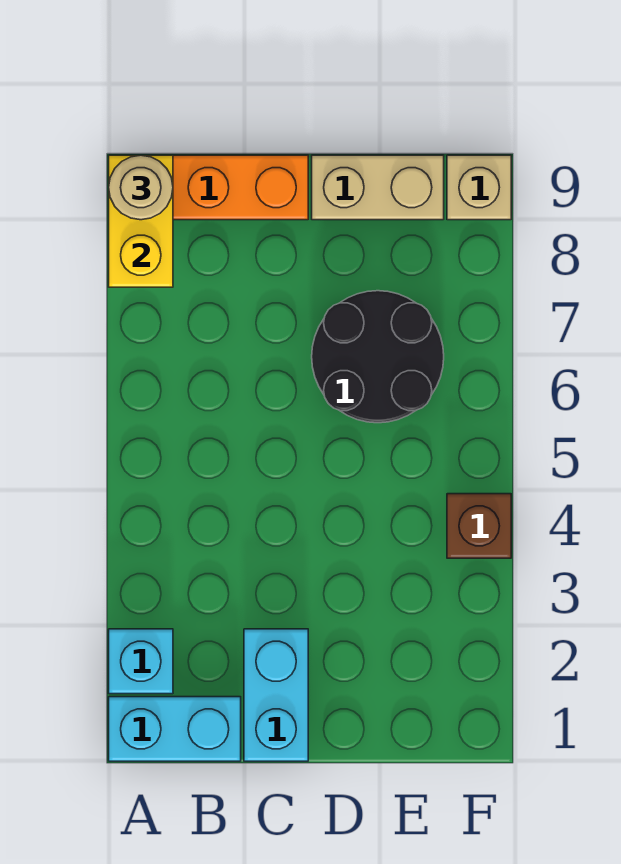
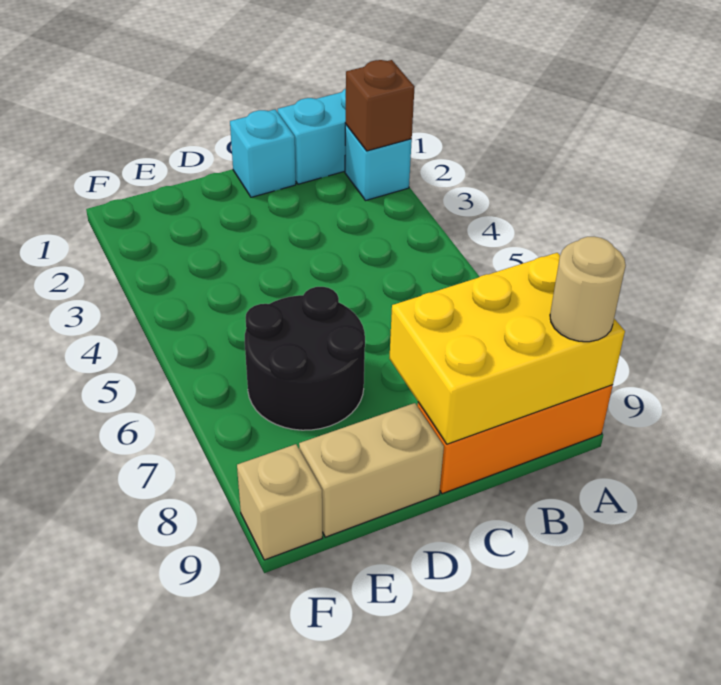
yellow brick A8:A9 level 2 -> yellow brick A8:C9 level 2
cyan brick C1:C2 level 1 -> cyan brick C1 level 1
brown brick F4 level 1 -> brown brick A2 level 2

